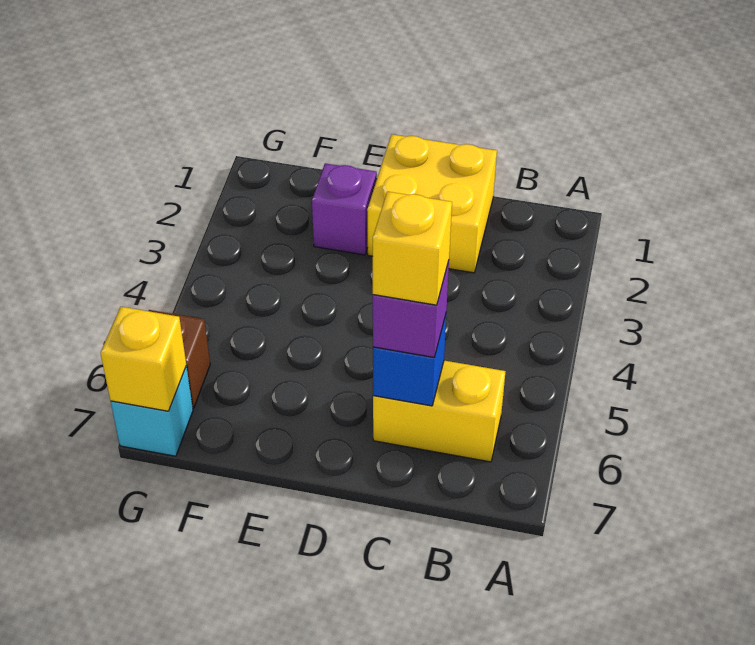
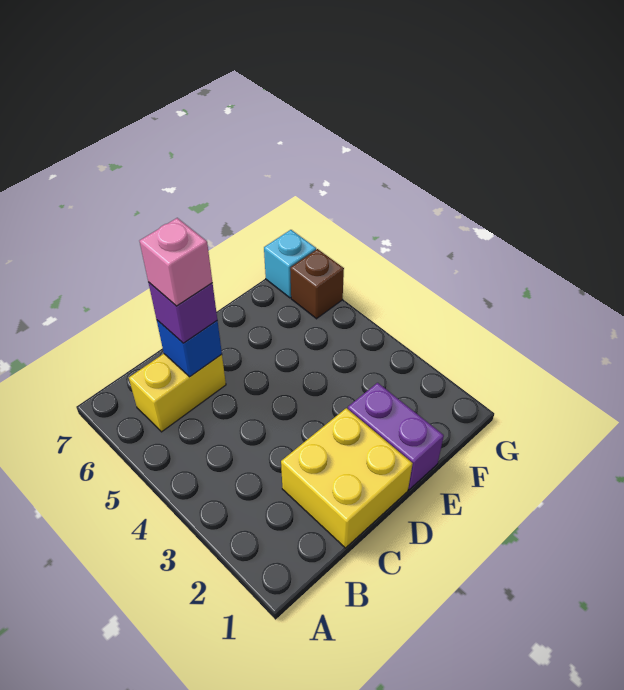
yellow brick C6 level 4 -> pink brick C6 level 4
purple brick E2 level 1 -> purple brick E1:E2 level 1
yellow brick G7 level 2 -> none

